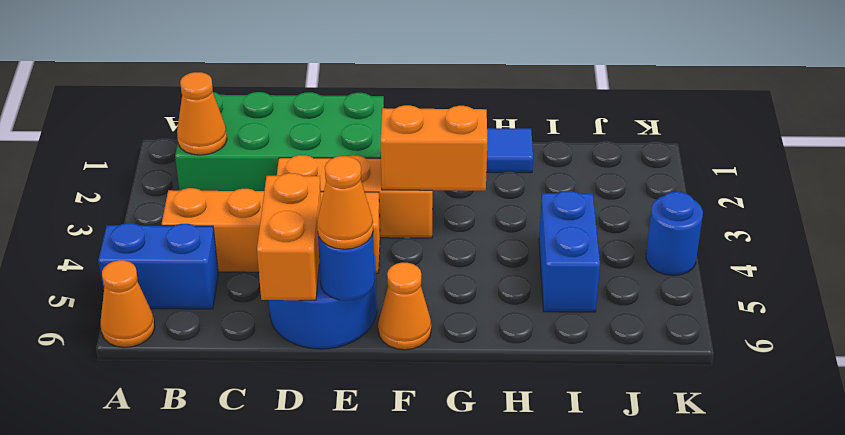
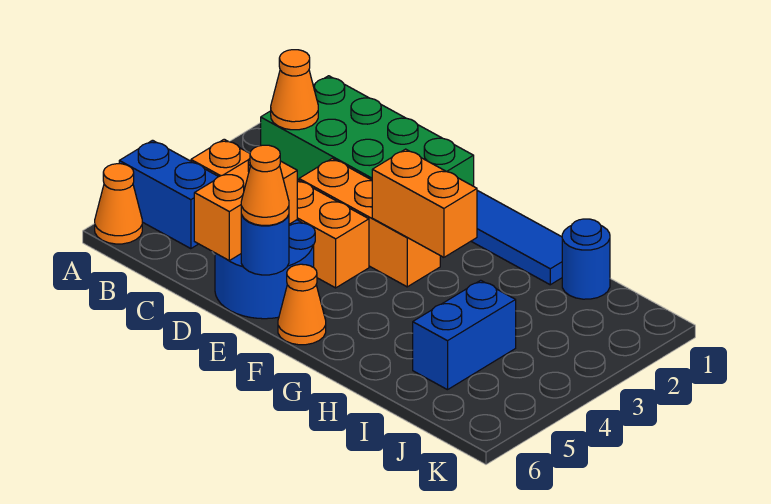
blue round brick K4 level 1 -> blue round brick I1 level 1

